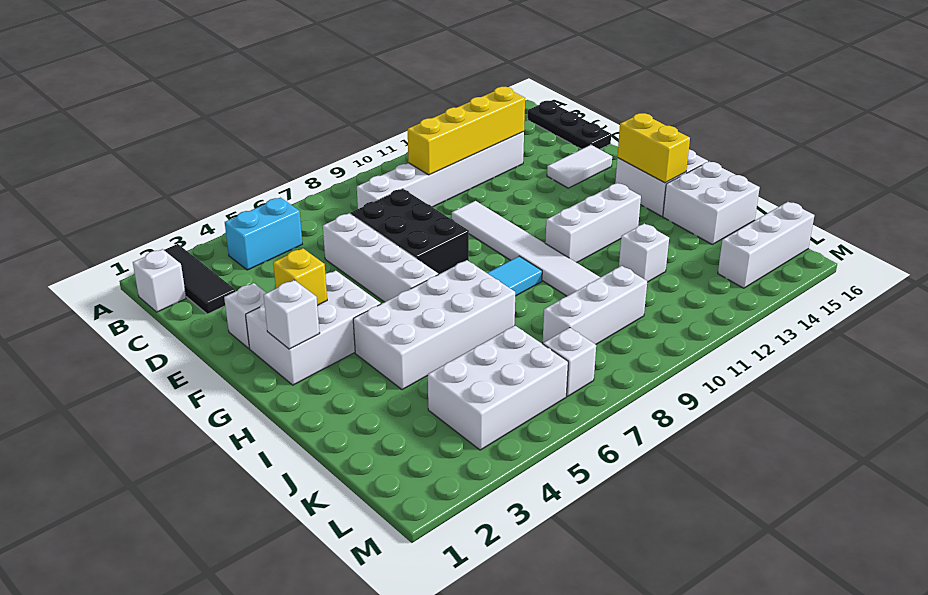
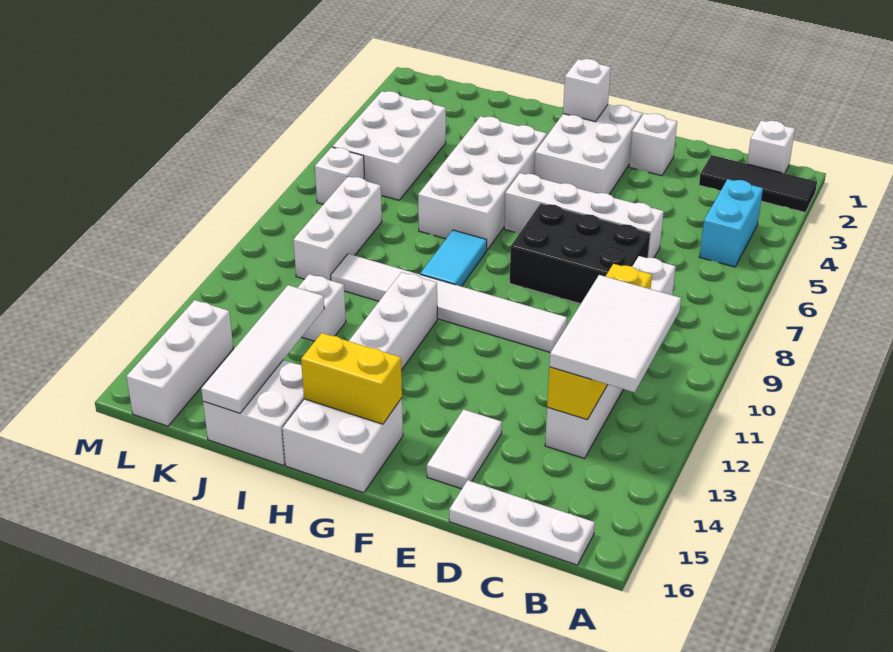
none -> white tile B11:C13 level 3
black plate B16:D16 level 1 -> white plate B16:D16 level 1
yellow brick F3 level 2 -> none
none -> white tile J13:J16 level 2

